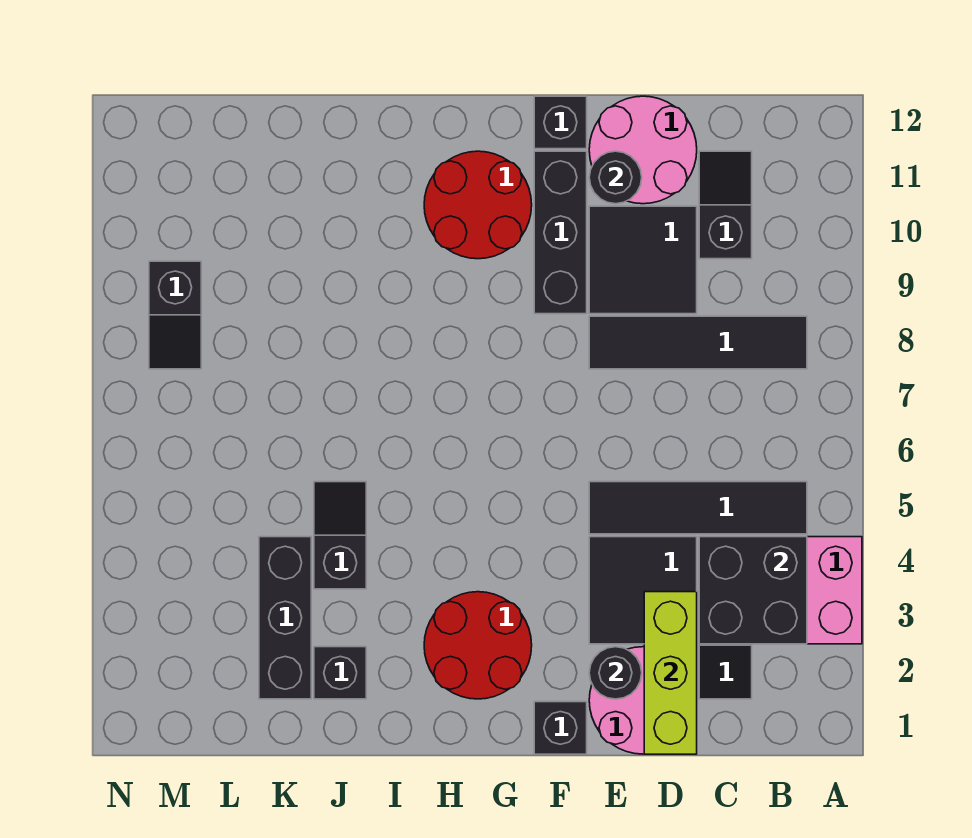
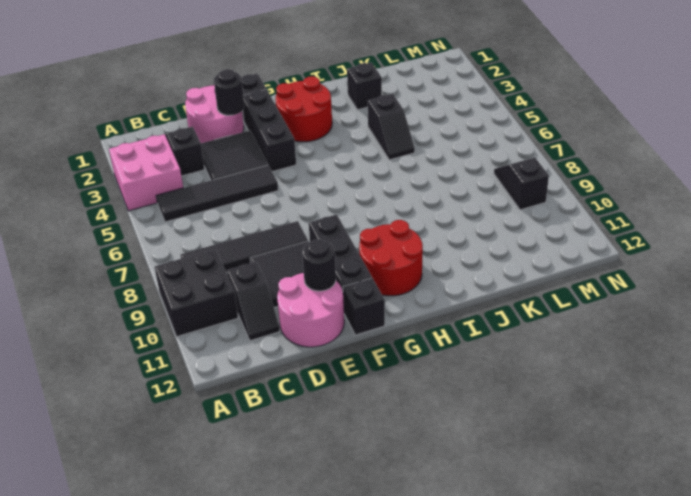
black brick B3:C4 level 2 -> black brick A9:B10 level 1
lime brick D1:D3 level 2 -> none
black brick K2:K4 level 1 -> black brick F2:F4 level 1

